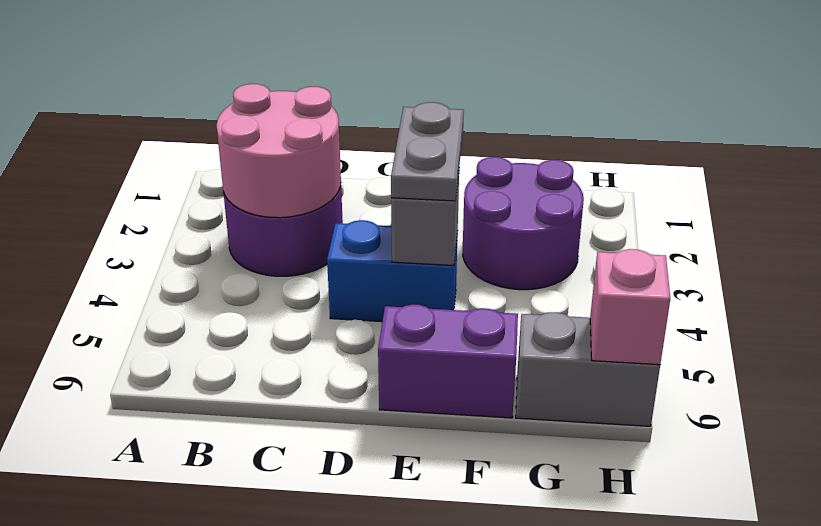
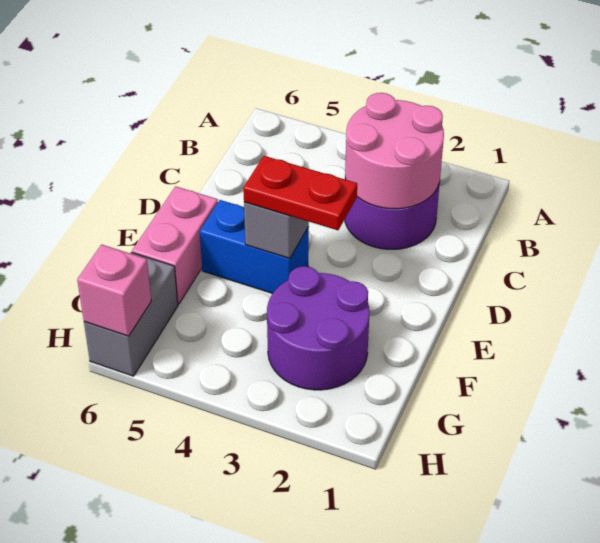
blue brick D4:E4 level 1 -> blue brick E4:E5 level 1
grey plate E3:E4 level 3 -> red plate E3:E4 level 3
purple brick E6:F6 level 1 -> pink brick E6:F6 level 1

